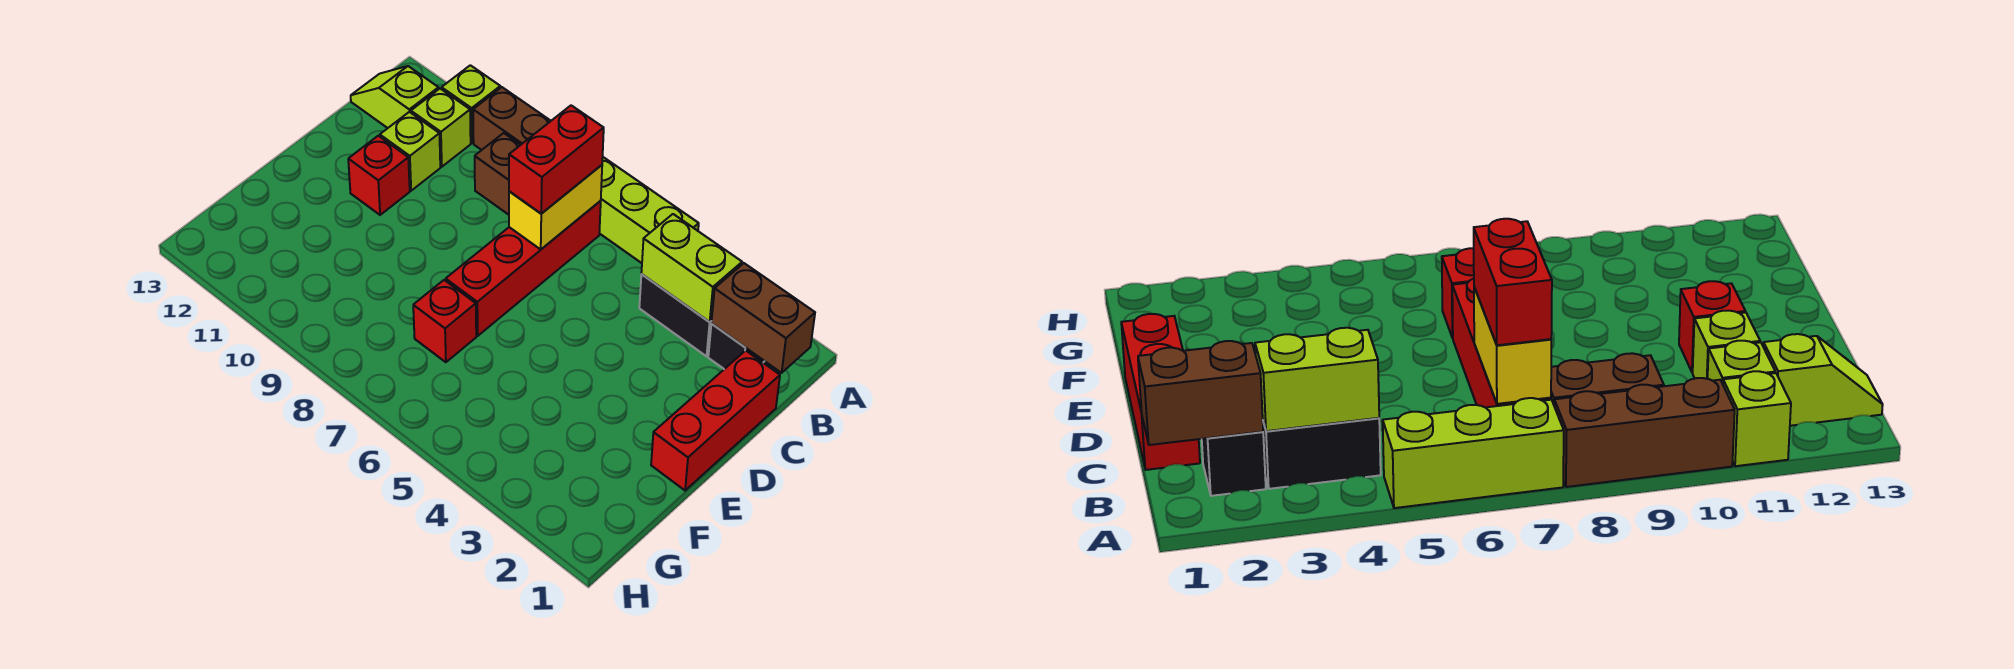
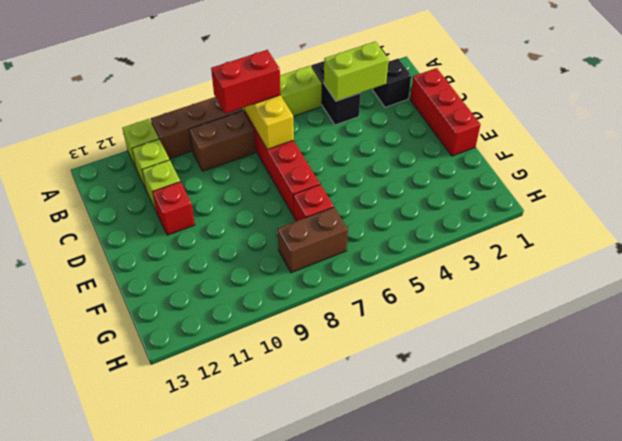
brown brick B1:B2 level 2 -> brown brick G7:G8 level 1
black brick B3:B4 level 1 -> black brick A4:B4 level 1
red brick B7:C7 level 3 -> red brick B7:B8 level 3
lime slope B12:B13 level 1 top 12 -> none

